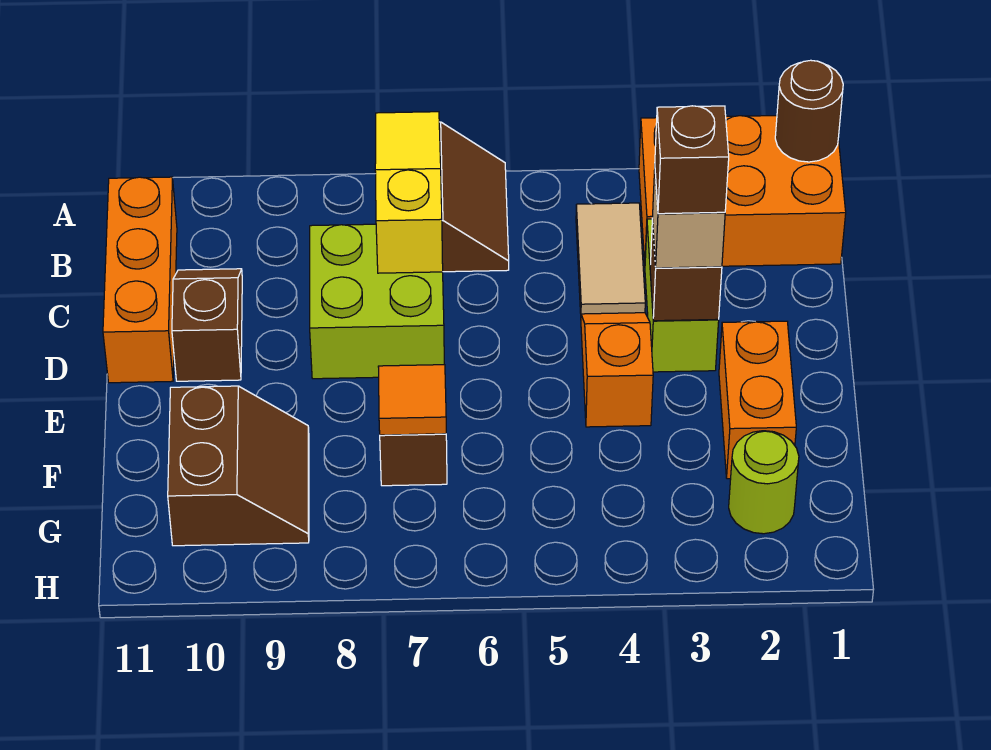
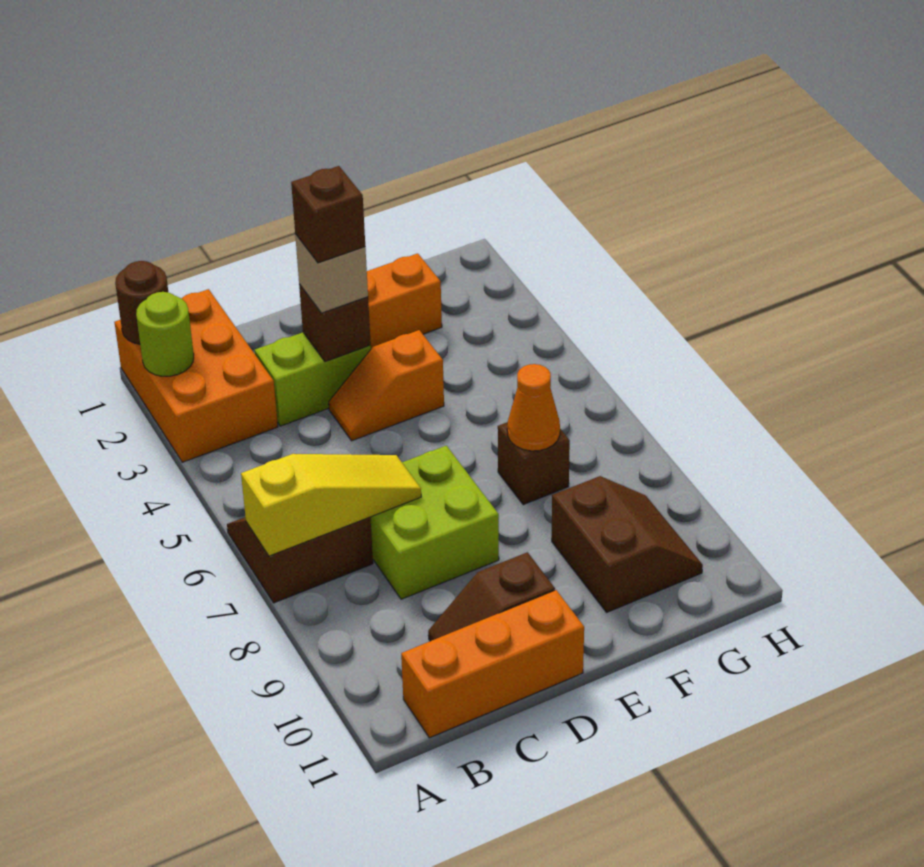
yellow slope A7:C7 level 2 top C -> yellow slope A7:C7 level 2 top A
tan tile B4:C4 level 1 -> none
orange tile F7 level 2 -> orange cone F7 level 2
brown slope F9:G10 level 1 top 10 -> brown slope F9:G10 level 1 top F
lime round brick G2 level 1 -> lime round brick A2 level 2

